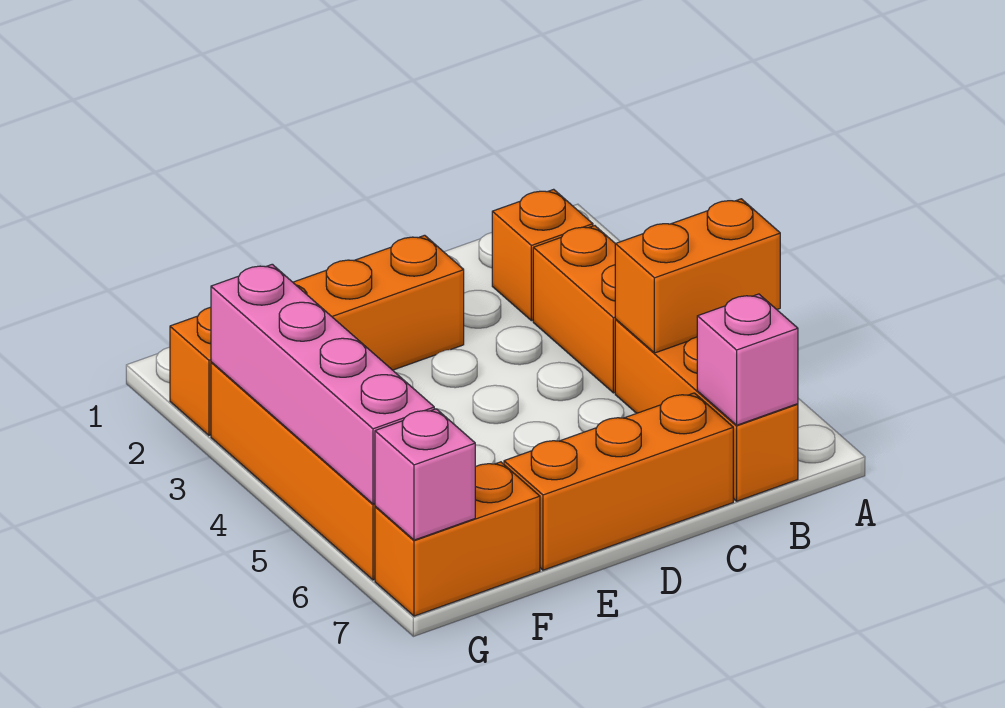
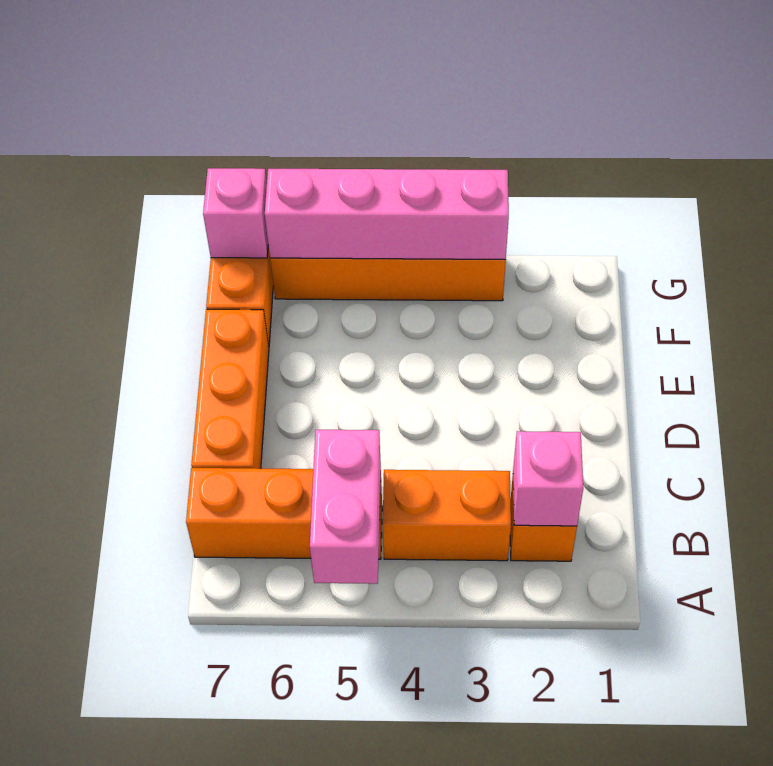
orange brick A5:B5 level 2 -> pink brick A5:B5 level 2
pink brick B7 level 2 -> pink brick B2 level 2
orange brick D2:G2 level 1 -> none

